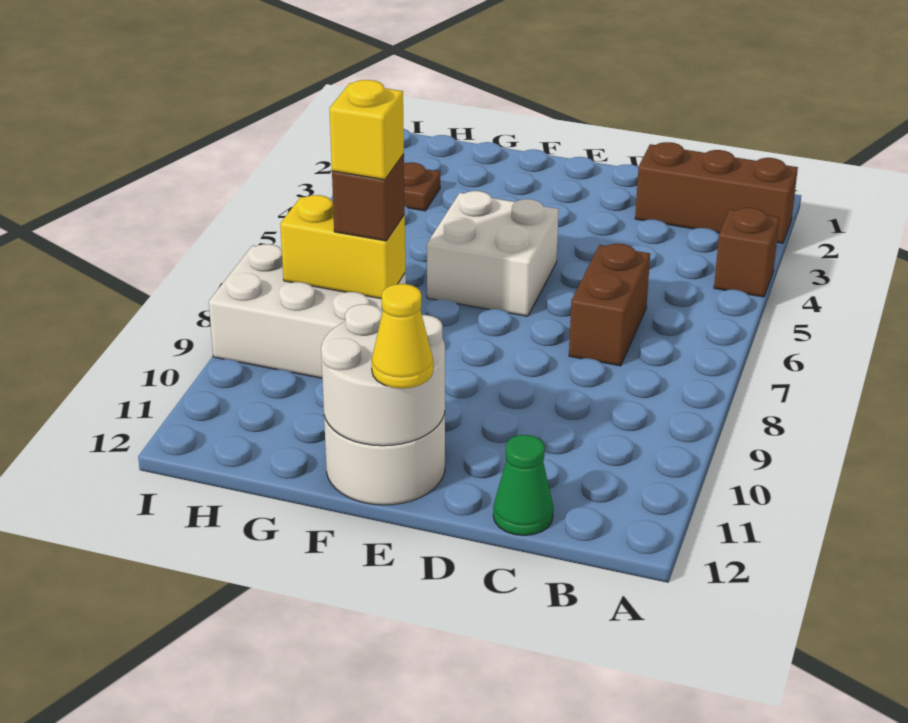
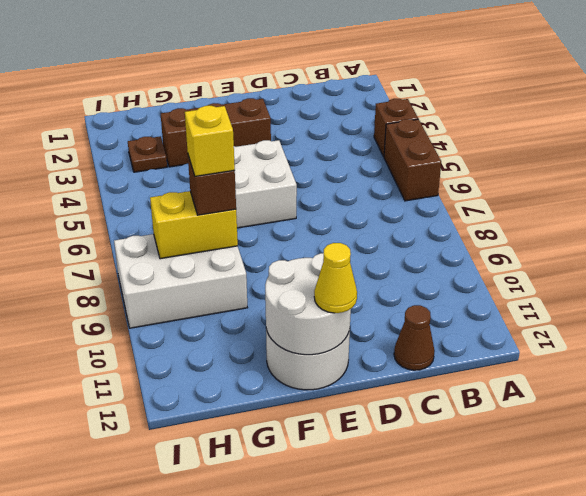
brown brick A2:C2 level 1 -> brown brick E3:G3 level 1
brown brick C6:C7 level 1 -> brown brick A5:A6 level 1
green cone C12 level 1 -> brown cone C12 level 1

